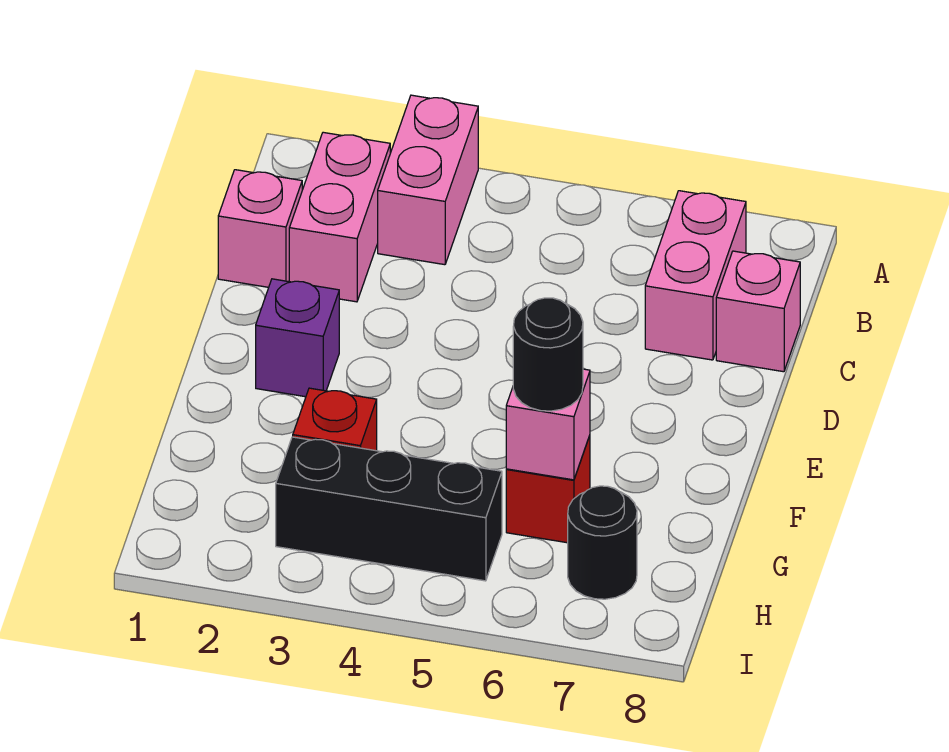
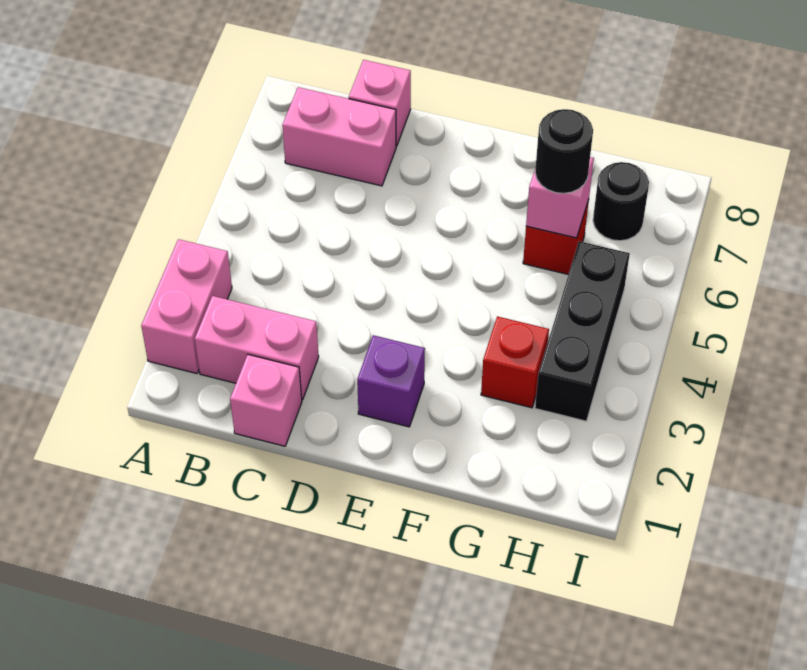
pink brick A3:B3 level 1 -> pink brick A2:A3 level 1

